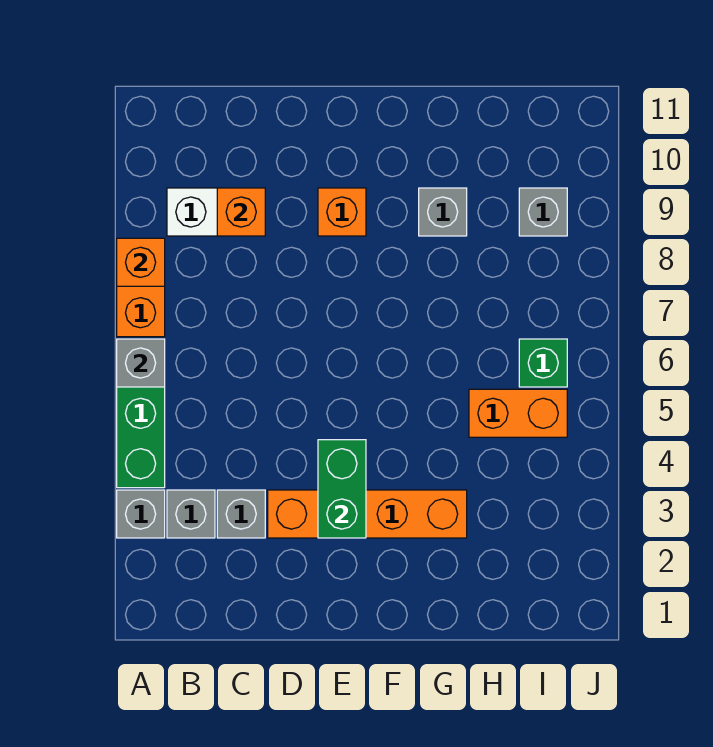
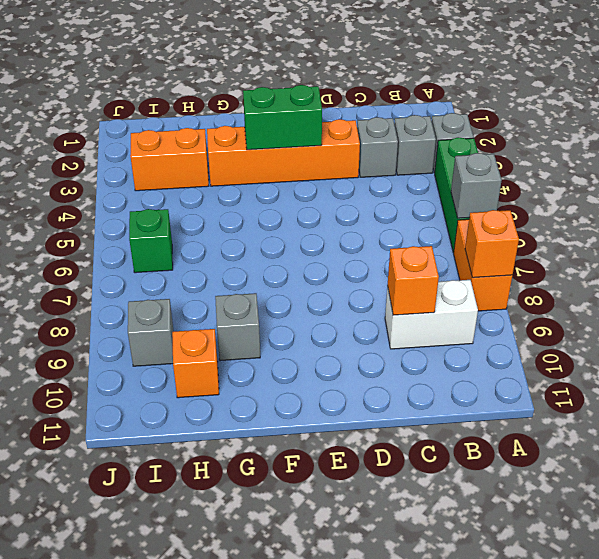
green brick E3:E4 level 2 -> green brick E3:F3 level 2
orange brick E9 level 1 -> orange brick H10 level 1
orange brick H5:I5 level 1 -> orange brick H3:I3 level 1

